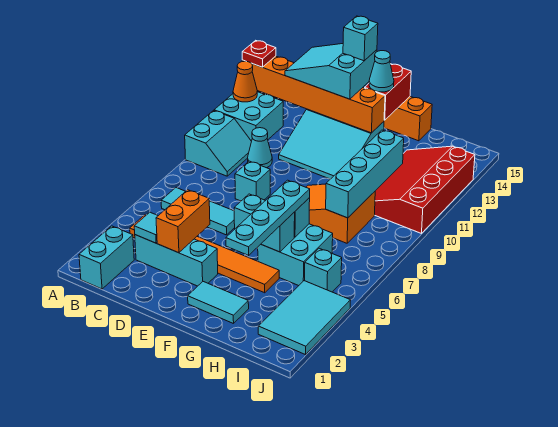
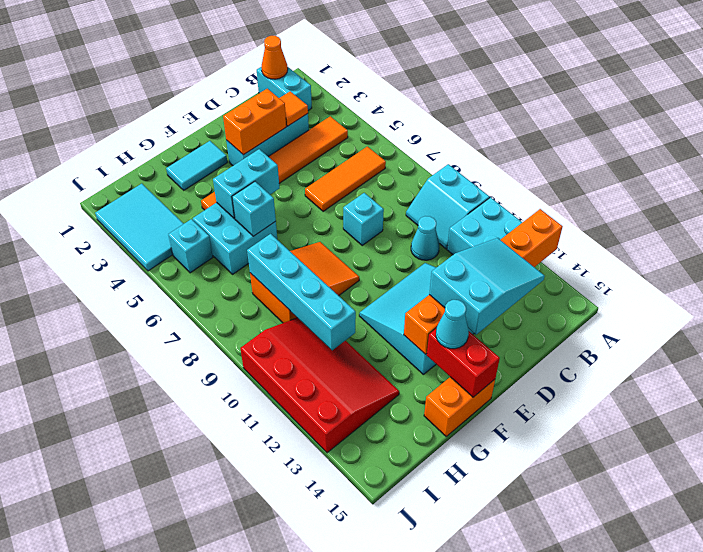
orange cone A12 level 2 -> orange cone B1 level 2
red plate A13 level 3 -> none
cyan tile B6:D6 level 1 -> orange tile B6:D6 level 1
cyan tile C3 level 2 -> orange tile C3 level 2
orange brick D3:D4 level 2 -> orange brick D3:E3 level 2
cyan brick E14 level 4 -> none
cyan plate G3:G6 level 3 -> none

